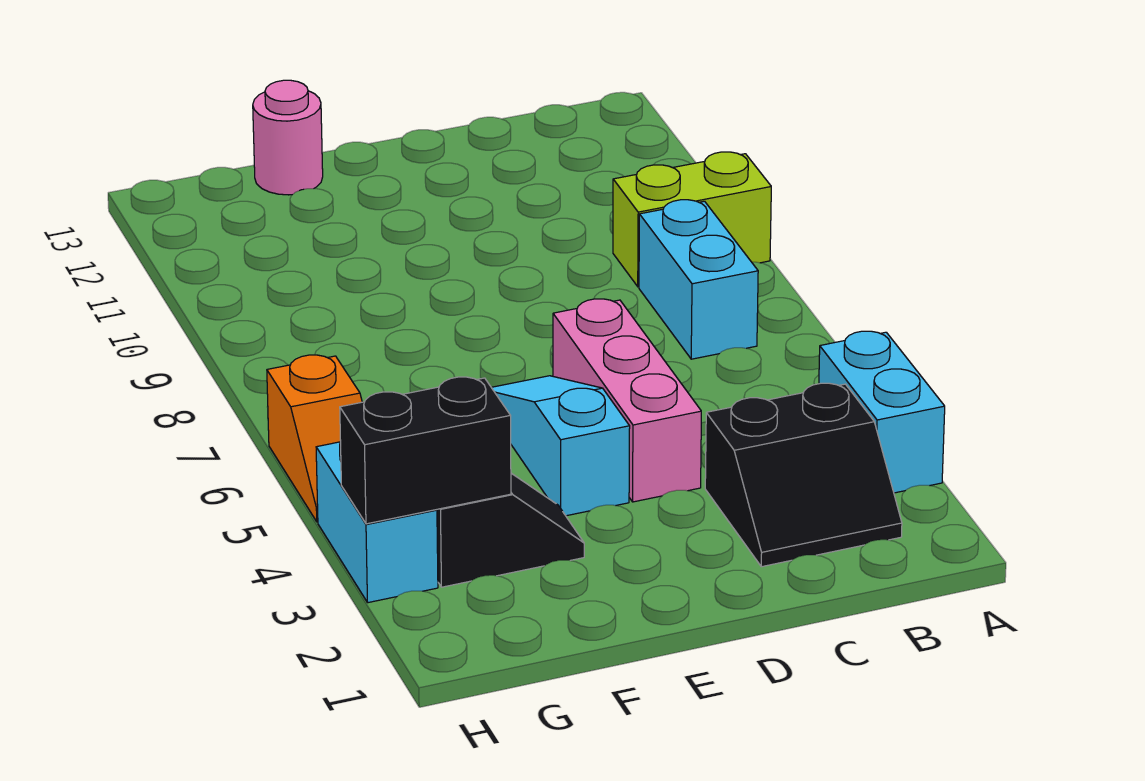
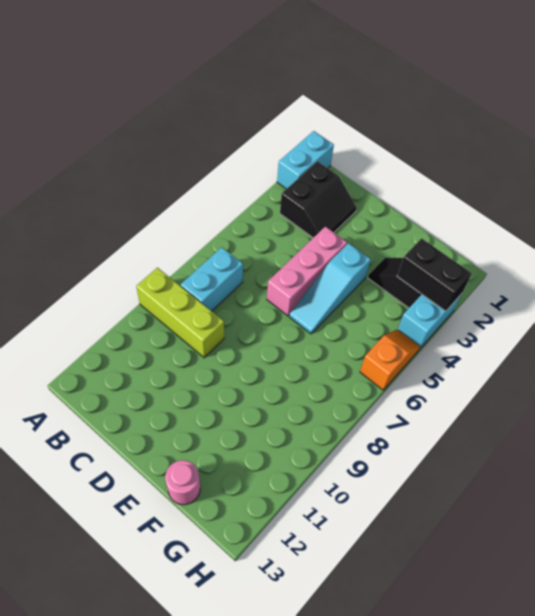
cyan brick A3:A4 level 1 -> cyan brick A1:A2 level 1
lime brick A9:B9 level 1 -> lime brick A9:C9 level 1
black slope B2:C3 level 1 top 3 -> black slope B2:C3 level 1 top B

